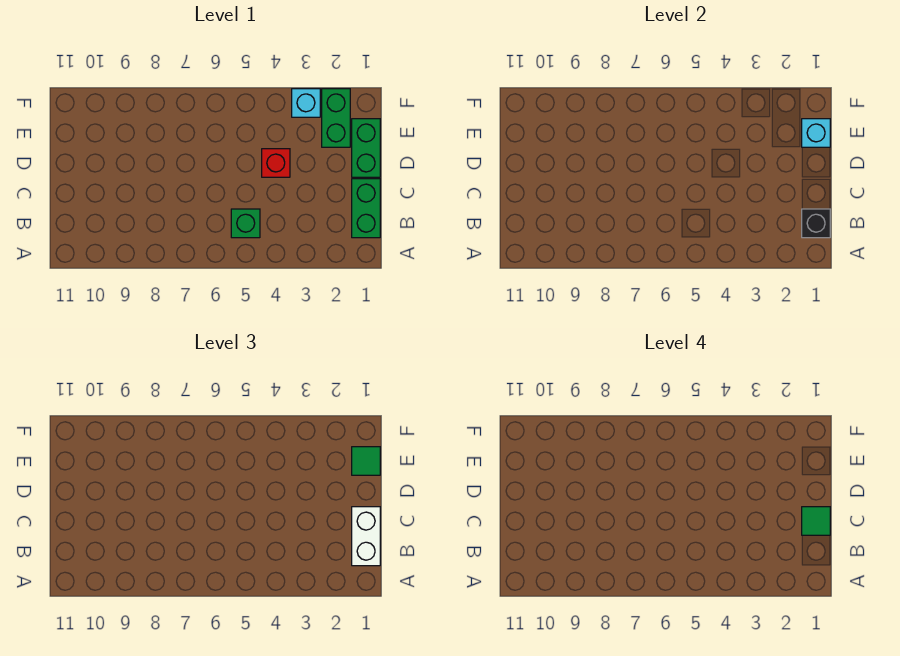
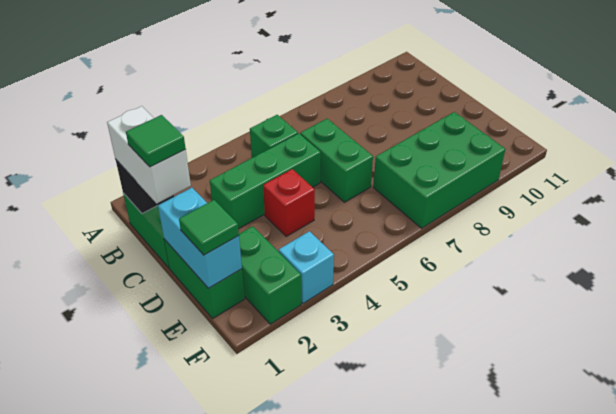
none -> green brick C3:C5 level 1
none -> green brick C6:D6 level 1
cyan brick E1 level 2 -> cyan brick D1:E1 level 2
none -> green brick E7:F9 level 1

